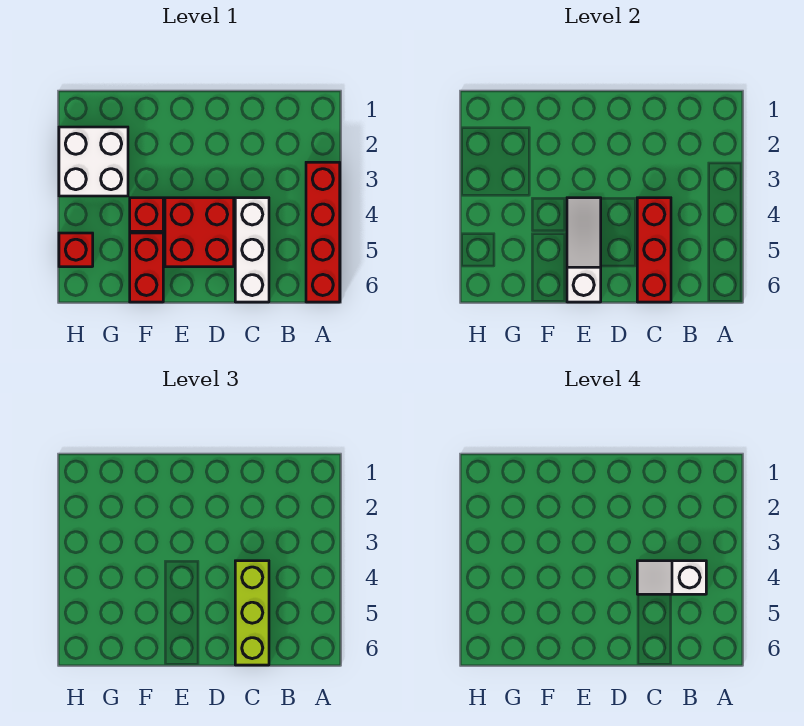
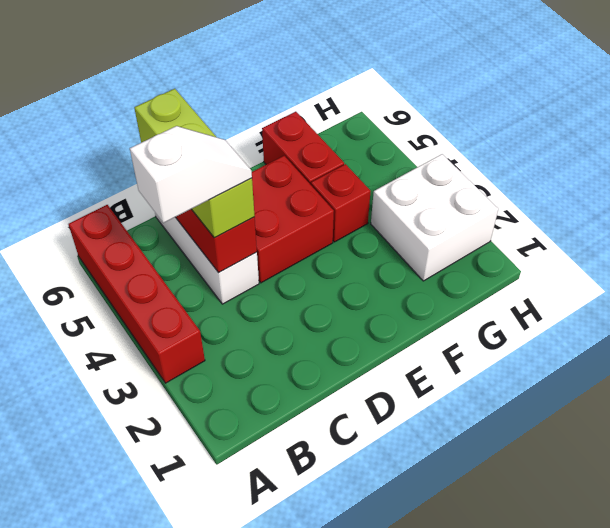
white slope E4:E6 level 2 top 6 -> none
red brick H5 level 1 -> none

